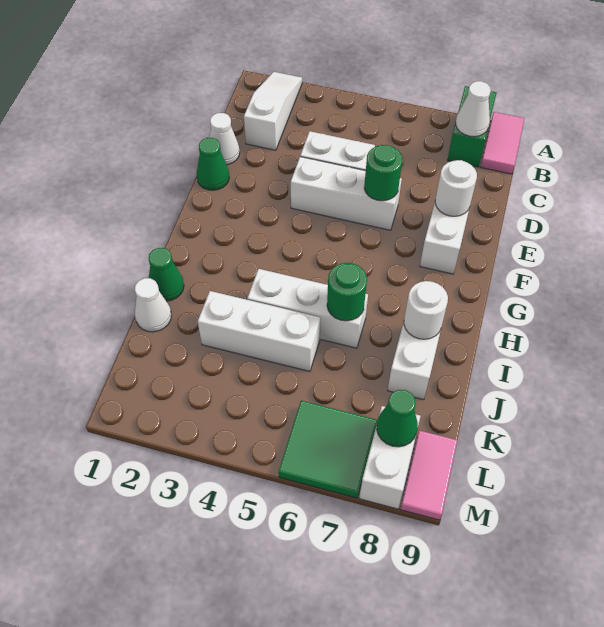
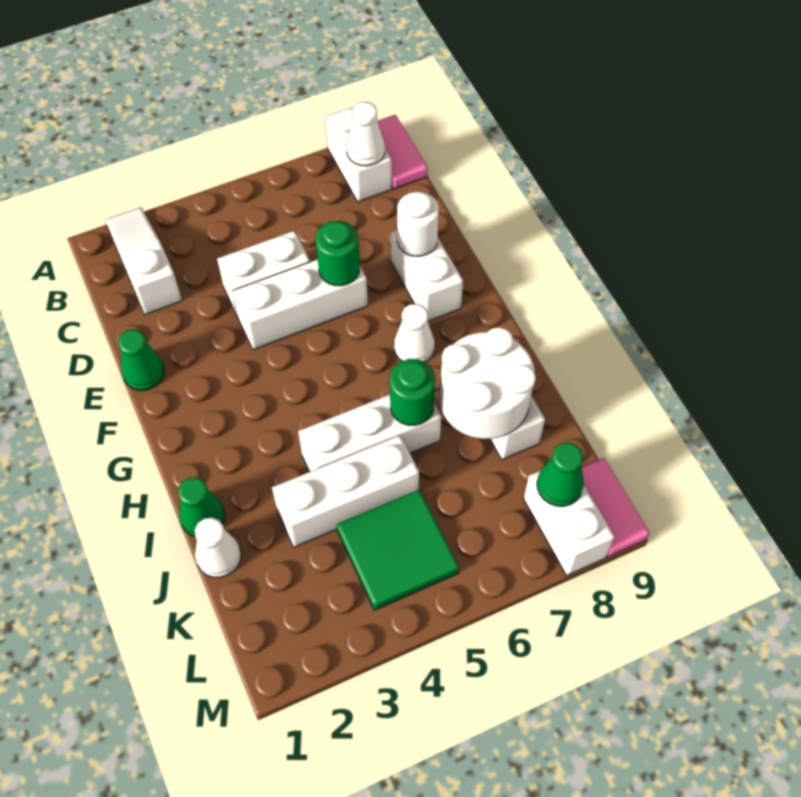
green brick A8:B8 level 1 -> white brick A8:B8 level 1
white cone D1 level 1 -> white cone G7 level 1
white round brick I8 level 2 -> white round brick I7:J8 level 2
green tile L6:M7 level 1 -> green tile K4:L5 level 1

